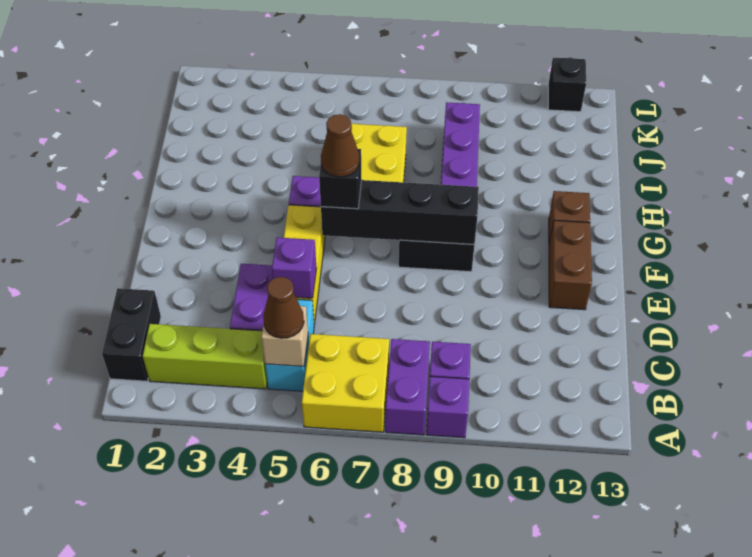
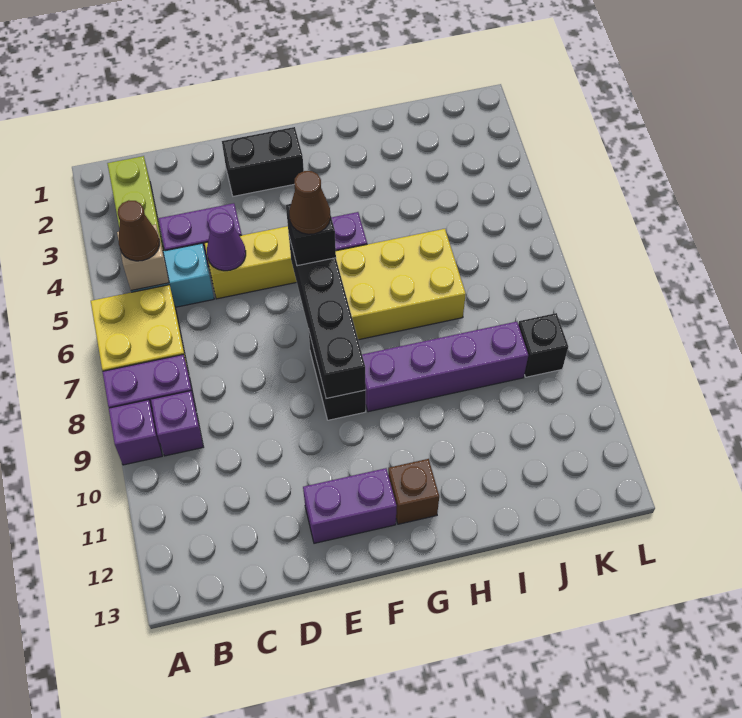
black brick B1:C1 level 1 -> black brick E2:F2 level 1
purple brick D5 level 2 -> purple cone D5 level 2
brown brick E12:F12 level 1 -> purple brick E12:F12 level 1
black brick L12 level 1 -> black brick K9 level 1

